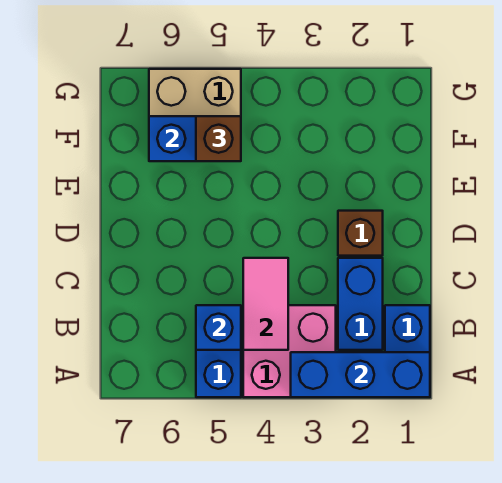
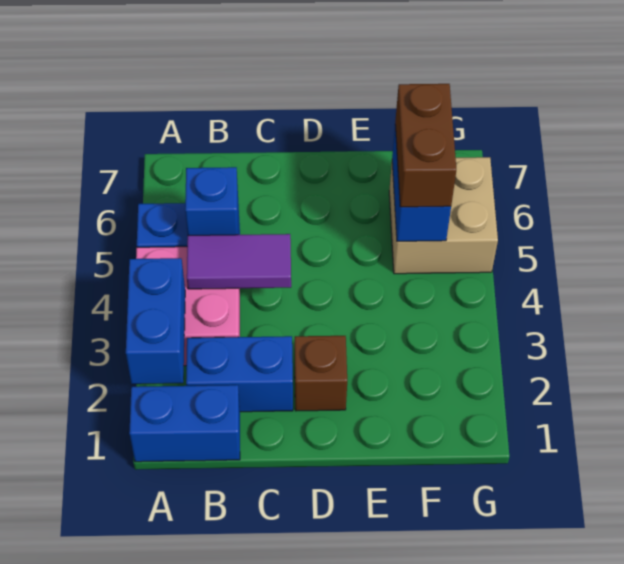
blue brick A1:A3 level 2 -> blue brick A2:A3 level 2
pink tile B4:C4 level 2 -> purple tile B4:C4 level 2
brown brick F5 level 3 -> brown brick F5:F6 level 3

